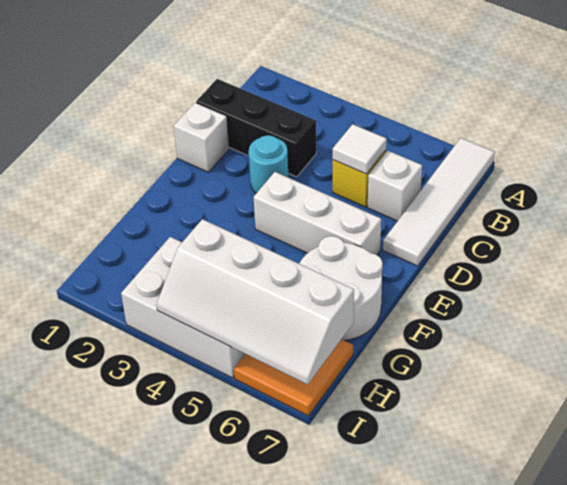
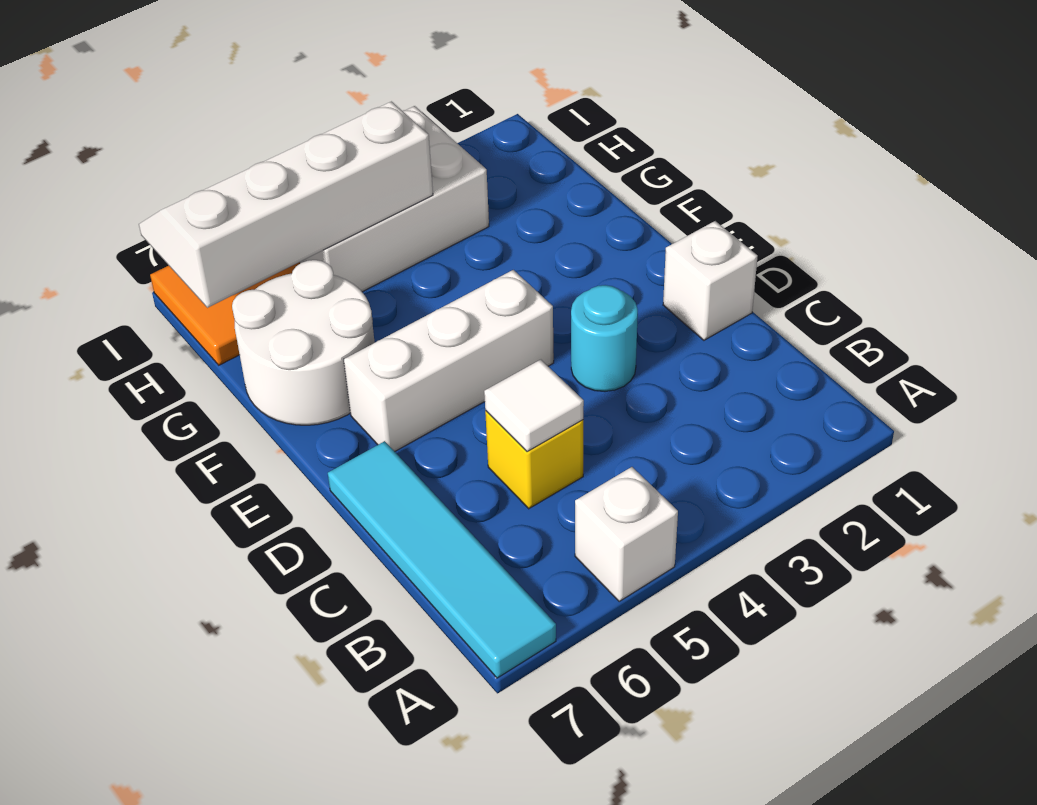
white tile A7:D7 level 1 -> cyan tile A7:D7 level 1
black brick C1:C3 level 1 -> none
white brick C6 level 1 -> white brick A5 level 1

